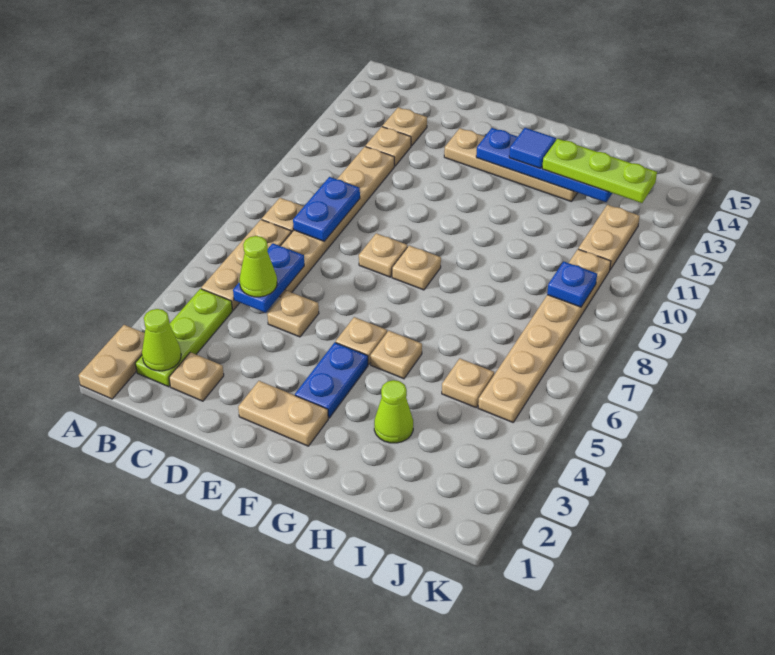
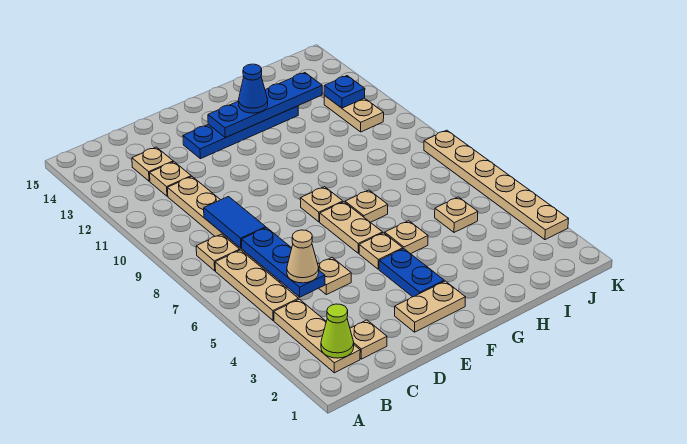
tan plate A1:A2 level 1 -> tan plate F6:F7 level 1
lime plate B2:B4 level 1 -> tan plate B2:B4 level 1
blue plate C5:C6 level 2 -> blue plate C5:C7 level 2
lime cone C5 level 3 -> tan cone C5 level 3
blue plate C8:C9 level 2 -> blue tile C8:C9 level 2
tan plate E8 level 1 -> tan plate G7 level 1
tan plate E13:H13 level 1 -> blue plate E13:H13 level 1
blue tile G13 level 3 -> blue cone G13 level 3
lime cone H3 level 1 -> none
lime plate H13:J13 level 3 -> none
tan plate J5:J10 level 1 -> tan plate K3:K8 level 1
blue plate J9 level 2 -> blue plate J12 level 2

